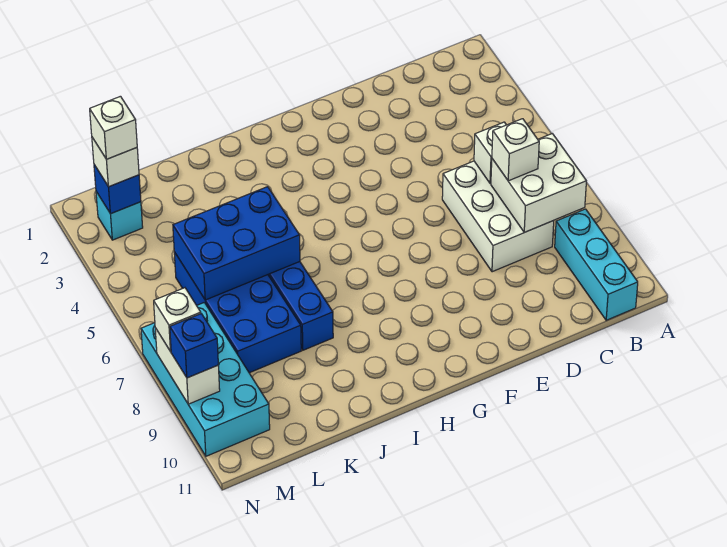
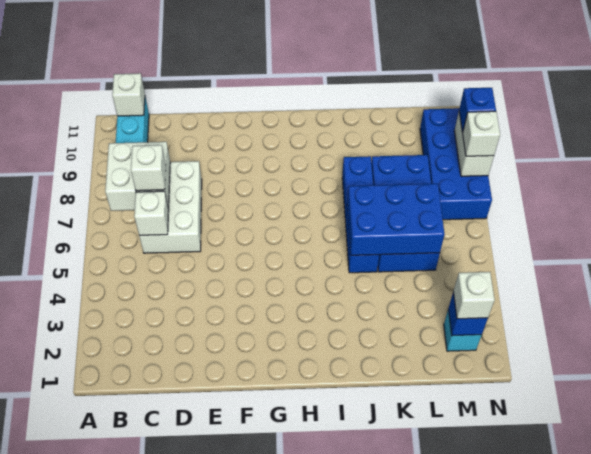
white brick M2 level 4 -> white brick B11 level 2
cyan brick M7:N10 level 1 -> blue brick M7:N10 level 1

